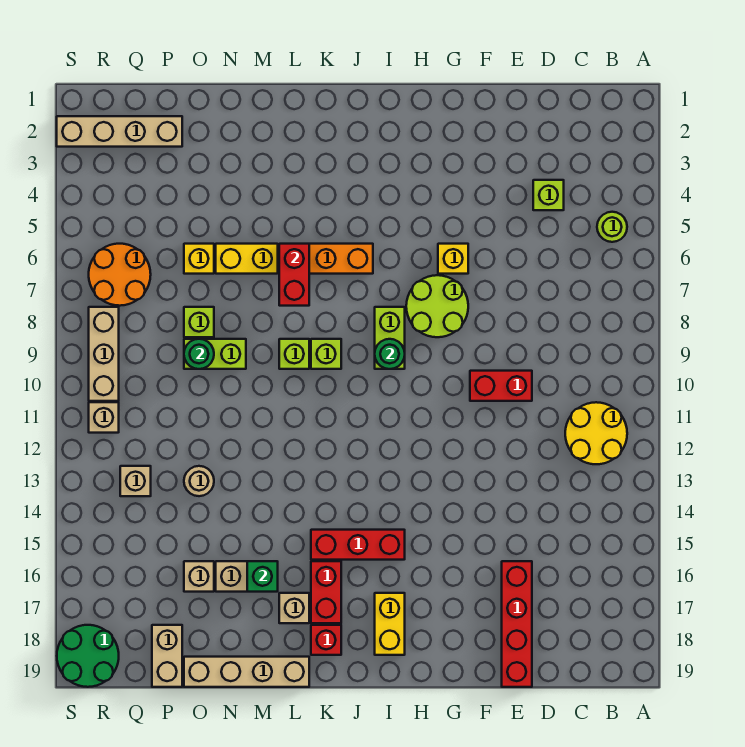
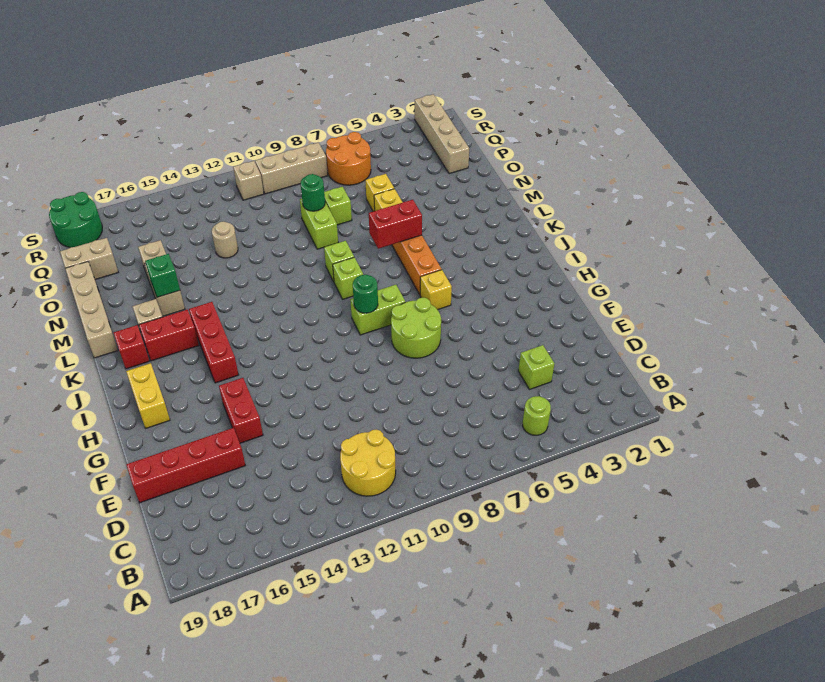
red brick E10:F10 level 1 -> red brick F15:G15 level 1
yellow brick G6 level 1 -> yellow brick I6 level 1
yellow brick I17:I18 level 1 -> yellow brick H18:I18 level 1
tan brick Q13 level 1 -> none

